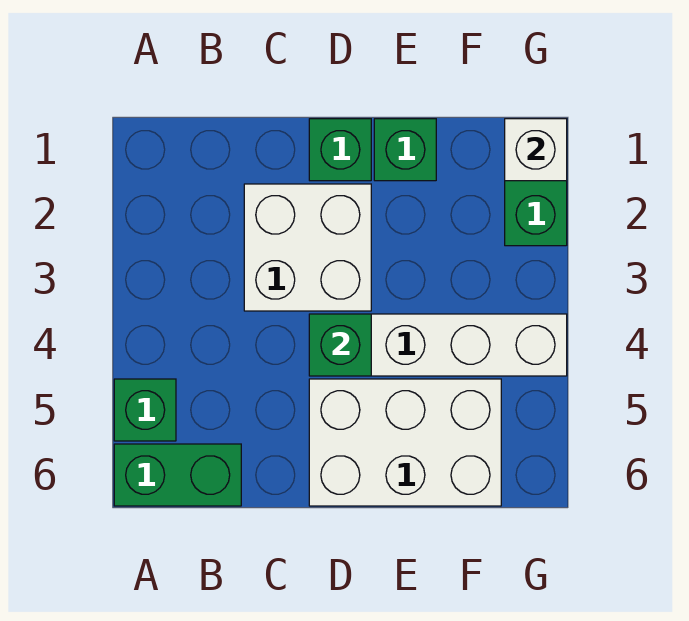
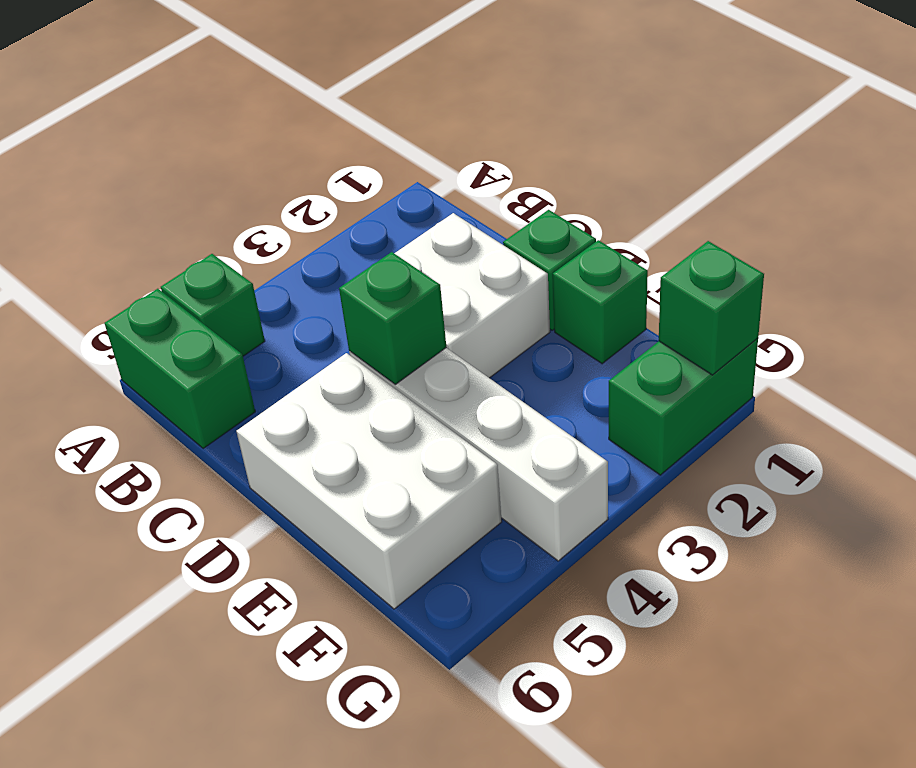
white brick G1 level 2 -> green brick G1 level 2

